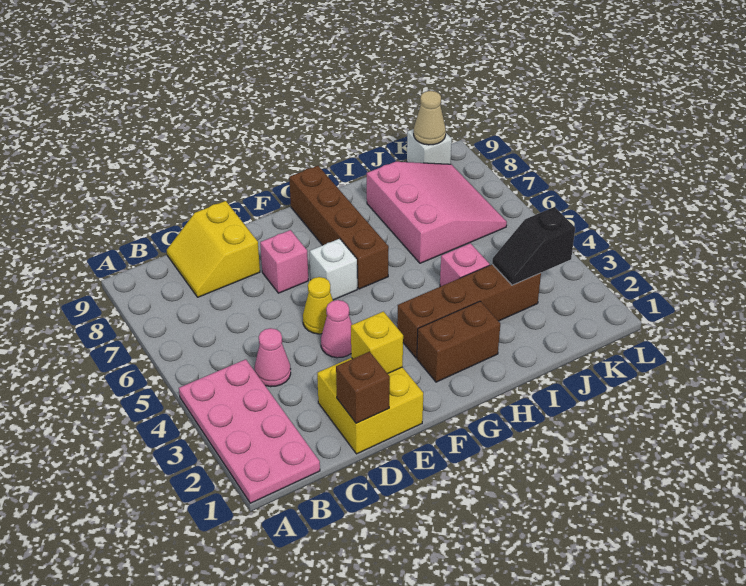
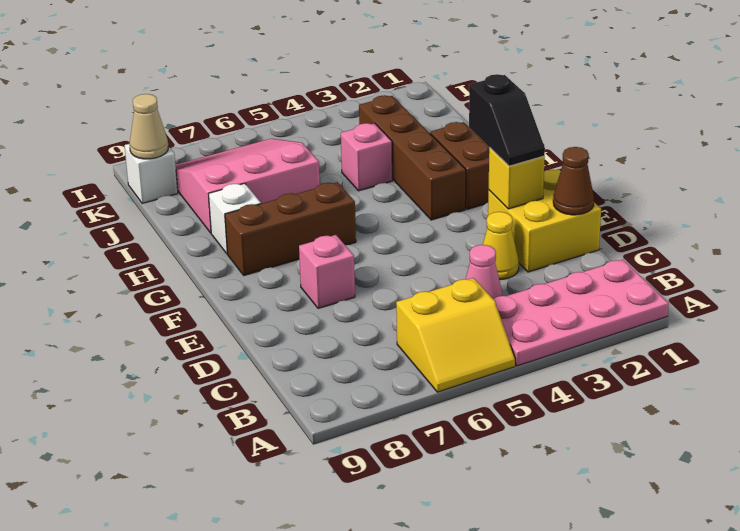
yellow slope C8:D9 level 1 top D -> yellow slope A5:B6 level 1 top B
brown brick D1 level 2 -> brown cone D1 level 2
pink cone E4 level 1 -> none
yellow cone E5 level 1 -> yellow cone D3 level 1
white brick F6 level 1 -> white brick H8 level 1
brown brick G6:G9 level 1 -> brown brick G6:G8 level 1
black slope J3:K3 level 2 top K -> black slope E2:F2 level 3 top F

